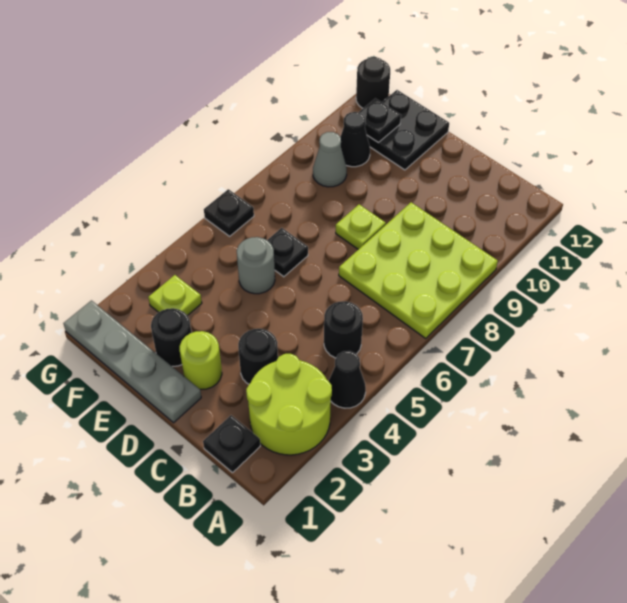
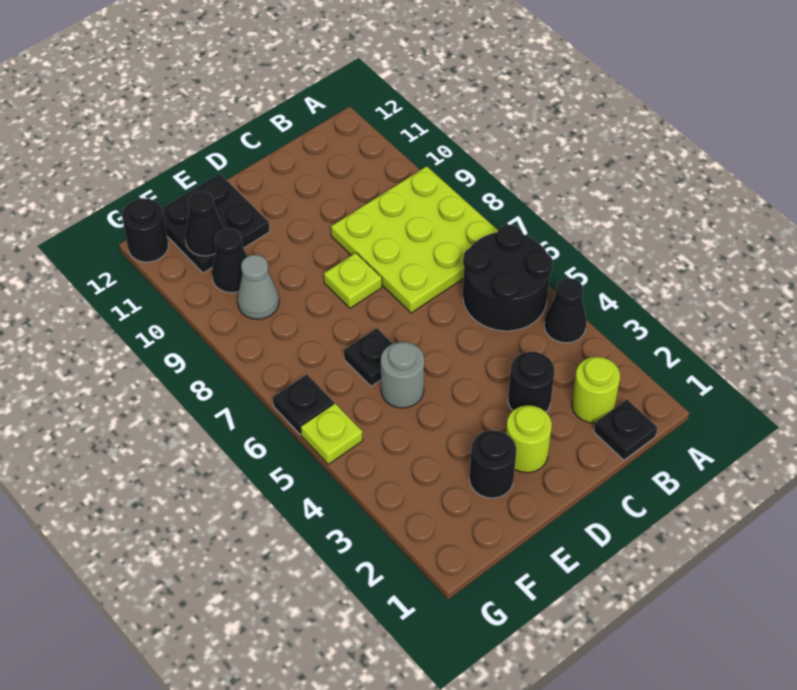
lime round brick A2:B3 level 1 -> lime round brick B2 level 1
black round brick B5 level 1 -> black round brick A5:B6 level 1
grey plate D1:G1 level 1 -> none
lime plate F3 level 1 -> lime plate G5 level 1
black plate F11 level 2 -> black cone F11 level 2

